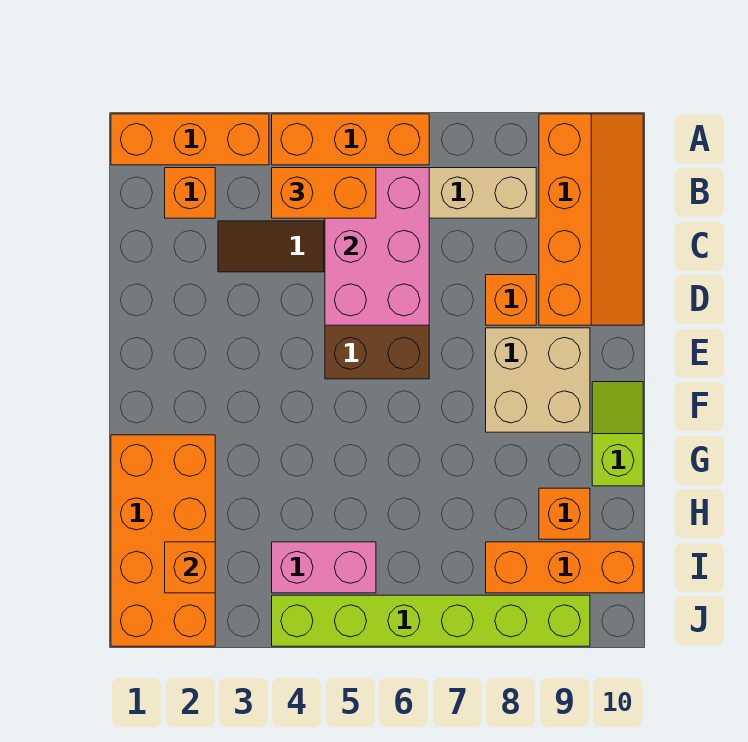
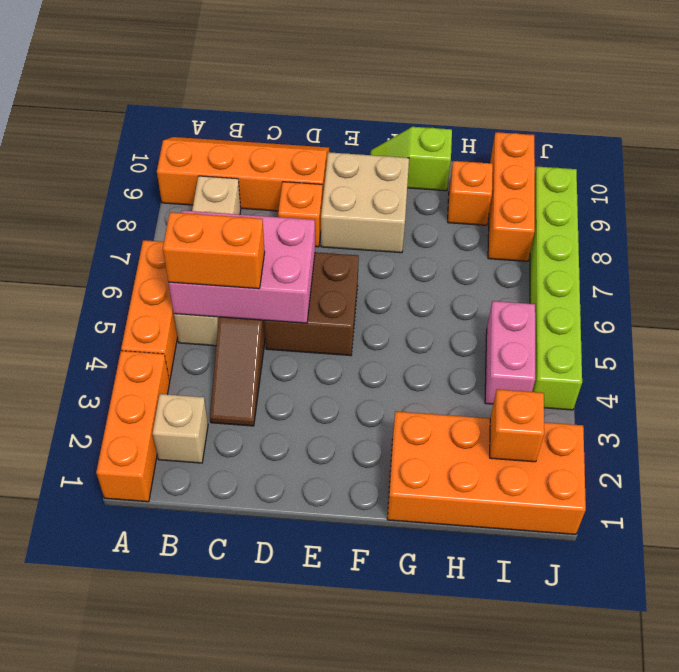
orange brick B2 level 1 -> tan brick B2 level 1
orange brick B4:B5 level 3 -> orange brick B5:C5 level 3

